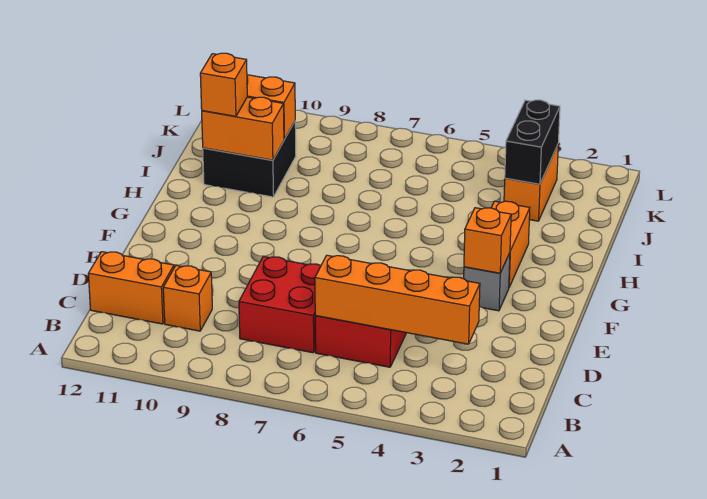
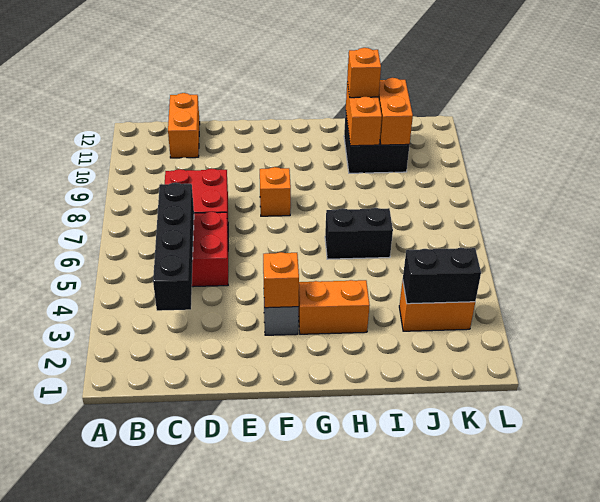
orange brick C3:C6 level 2 -> black brick C3:C6 level 2
orange brick C10 level 1 -> orange brick F8 level 1
none -> black brick H6:I6 level 1

